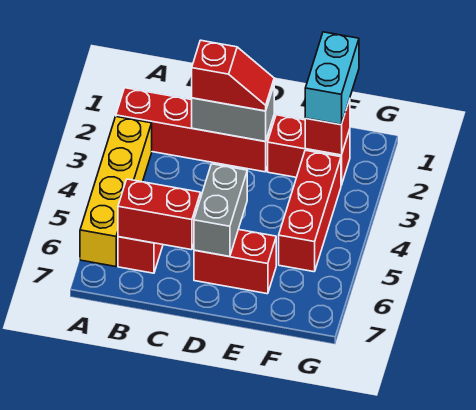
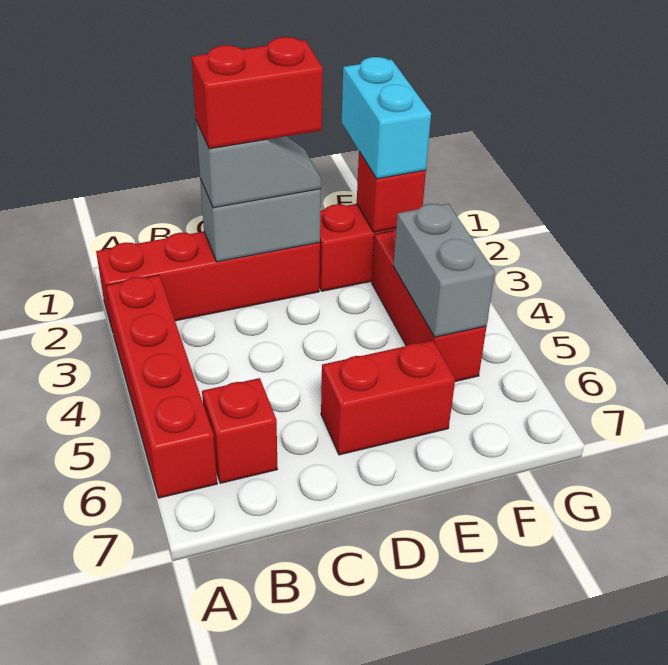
yellow brick A3:A6 level 1 -> red brick A3:A6 level 1
red brick B6:C6 level 2 -> red brick C2:D2 level 4
red slope C2:D2 level 3 top C -> grey slope C2:D2 level 3 top C
grey brick D5:D6 level 2 -> grey brick F4:F5 level 2

